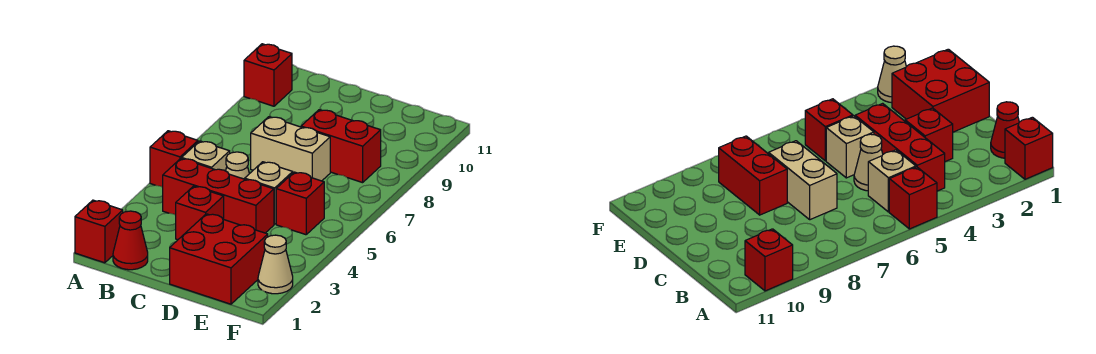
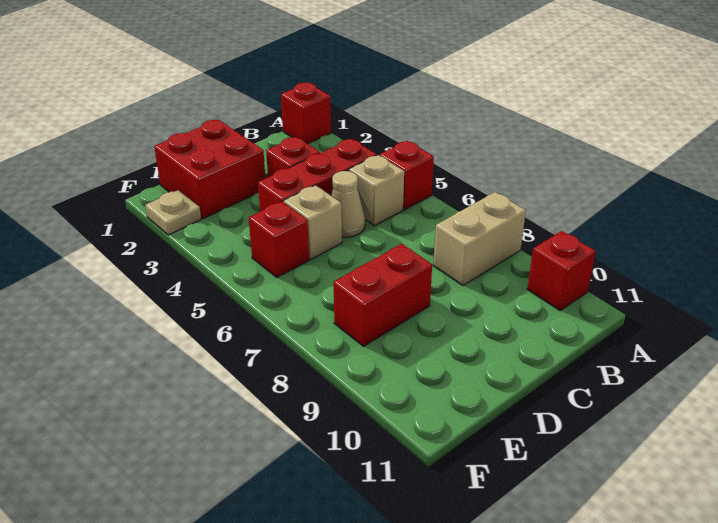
red cone B1 level 1 -> none
tan brick C7:D7 level 1 -> tan brick A8:B8 level 1
tan cone F2 level 1 -> tan plate F2 level 1

